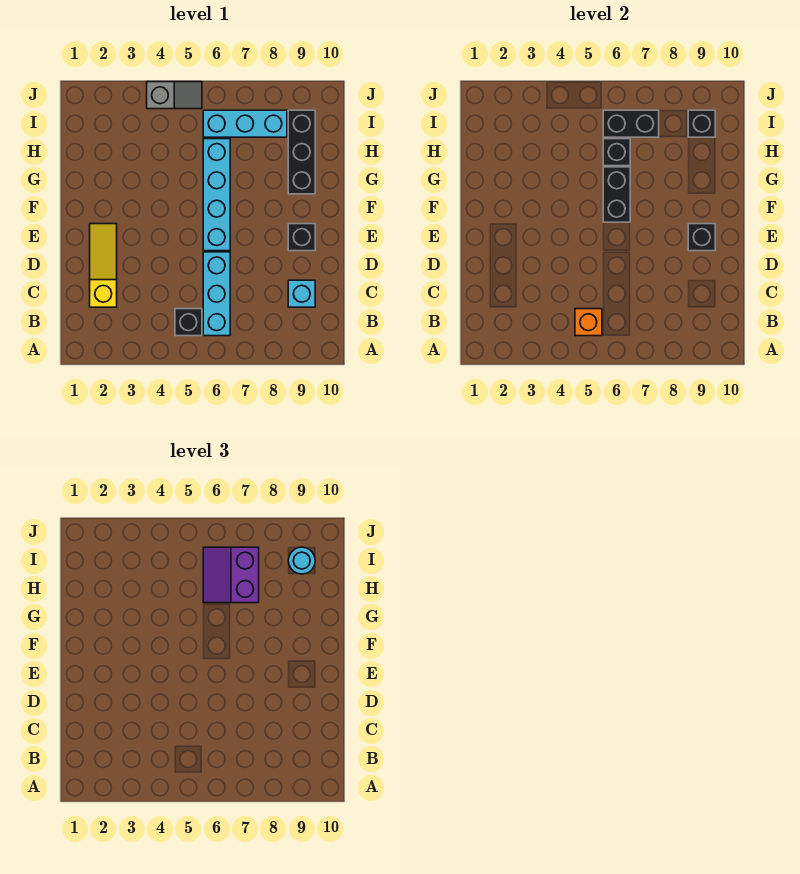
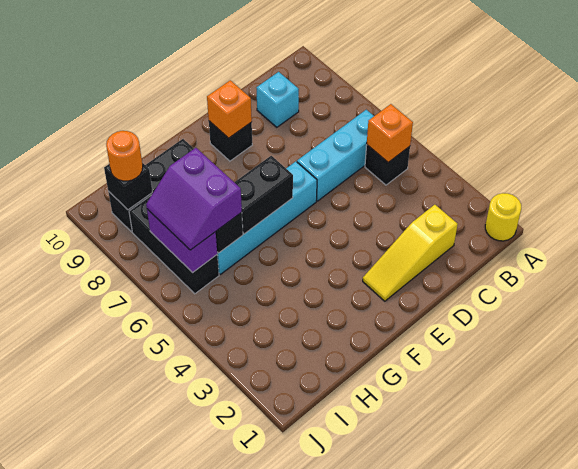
none -> yellow round brick A1 level 1
black brick E9 level 2 -> orange brick E9 level 2
purple slope H6:I7 level 3 top 7 -> purple slope H6:I7 level 3 top H
cyan brick I6:I8 level 1 -> black brick I6:I8 level 1
black brick I6:I7 level 2 -> purple brick I6:I7 level 2
cyan round brick I9 level 3 -> orange round brick I9 level 3
grey slope J4:J5 level 1 top 4 -> none

